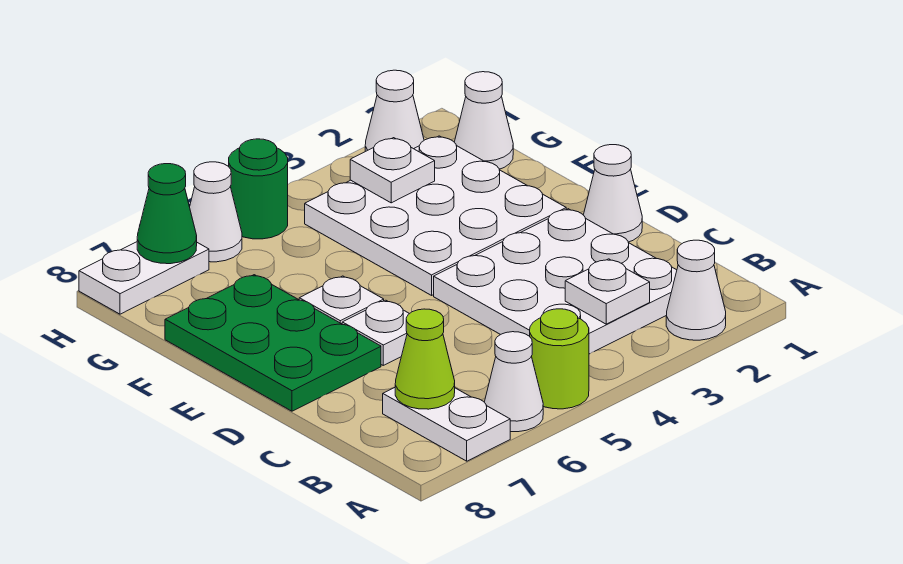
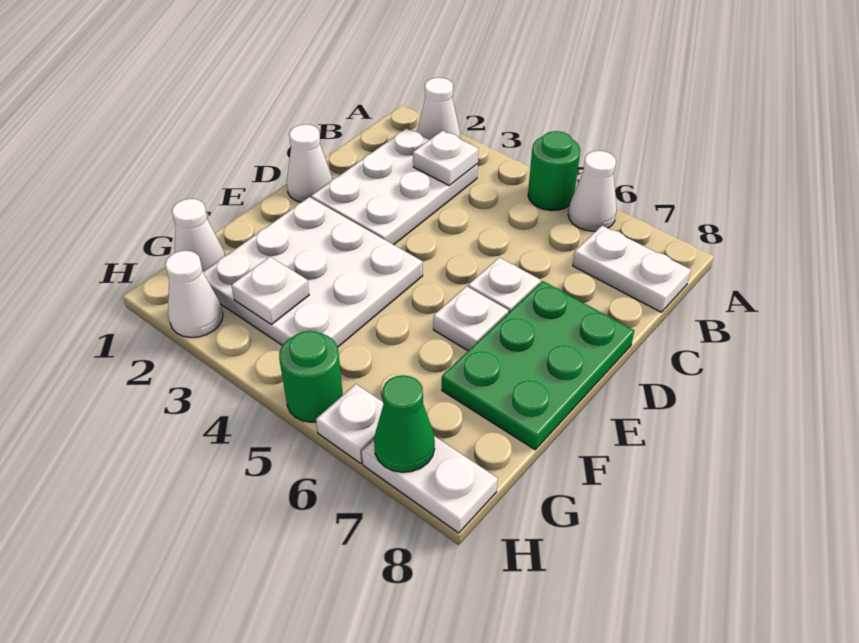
lime round brick A5 level 1 -> green round brick A5 level 1
white plate A7:B7 level 1 -> white plate B7:B8 level 1
white plate B2:D4 level 1 -> white plate B2:D3 level 1
lime cone B7 level 2 -> none
white cone H6 level 1 -> white plate H6 level 1

